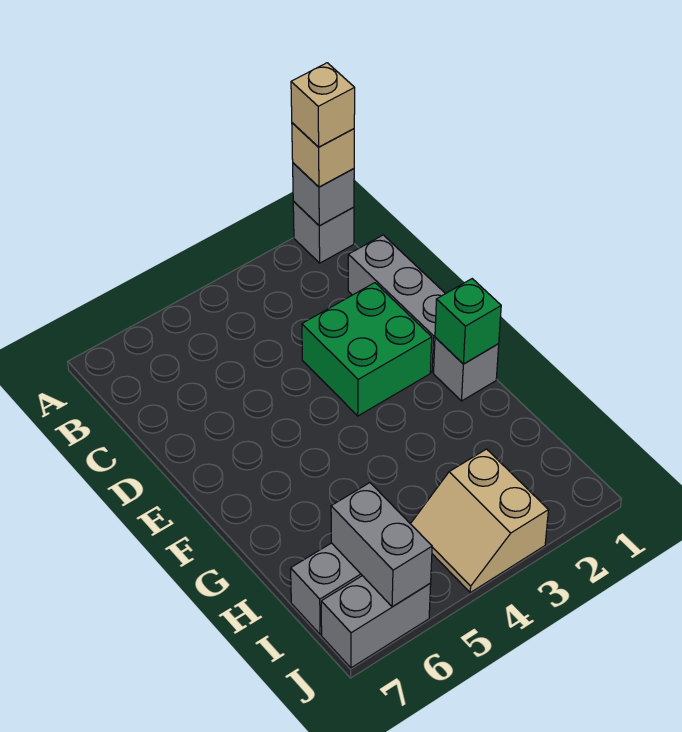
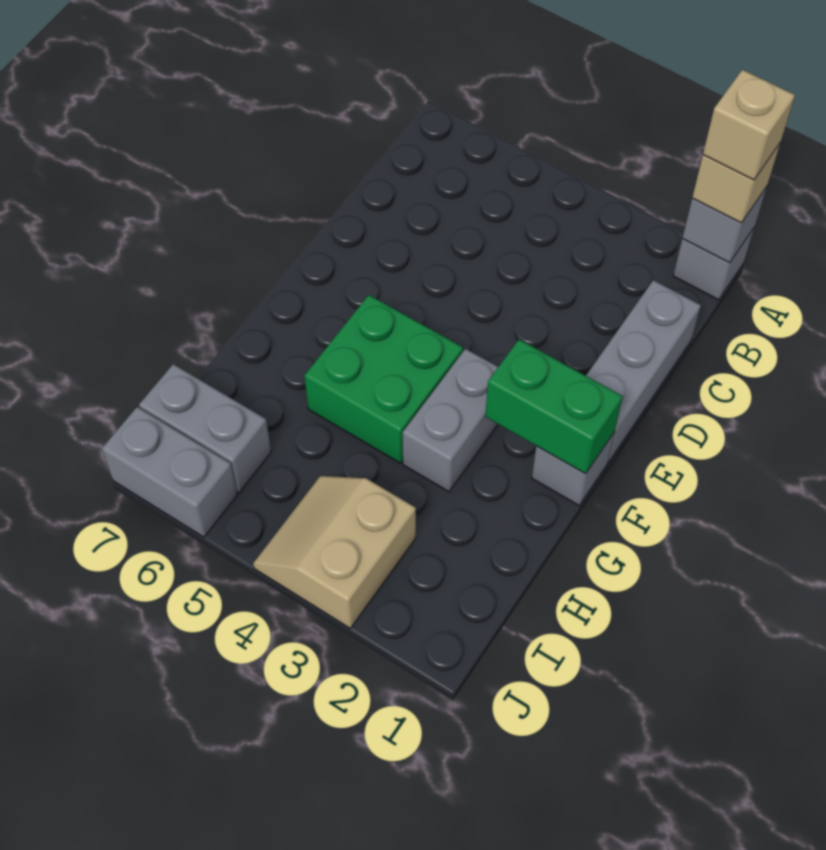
green brick D2:E3 level 1 -> green brick F4:G5 level 1
green brick F1 level 2 -> green brick F1:F2 level 2
grey brick I6:J6 level 2 -> grey brick F3:G3 level 1

